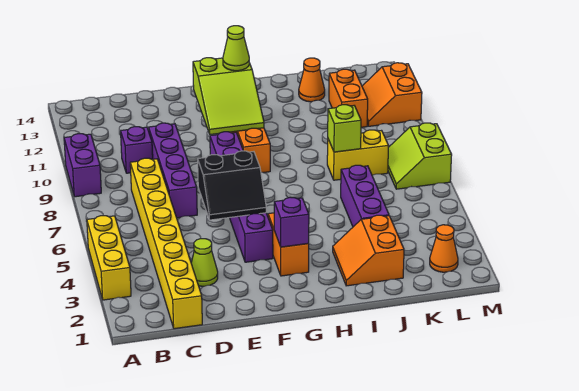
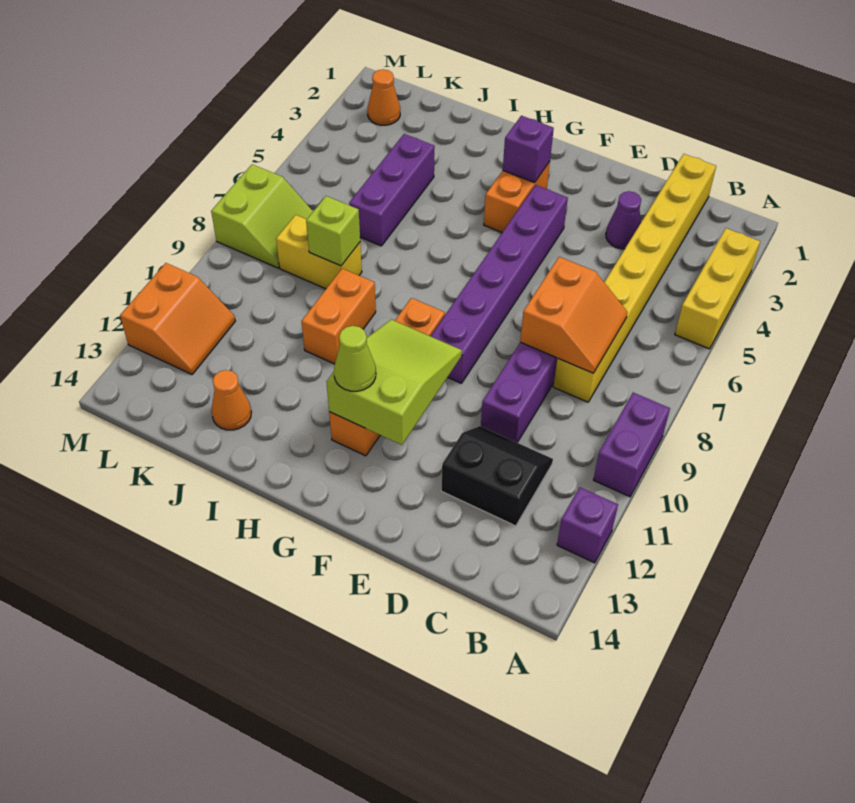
purple brick C10 level 1 -> purple brick A12 level 1
lime cone D3 level 1 -> purple cone D3 level 1
black slope E5:F6 level 2 top 6 -> black slope C11:D12 level 1 top 12
orange slope I2:J3 level 1 top J -> orange slope C7:D8 level 2 top D
orange brick K11:K12 level 1 -> orange brick I9:I10 level 1

